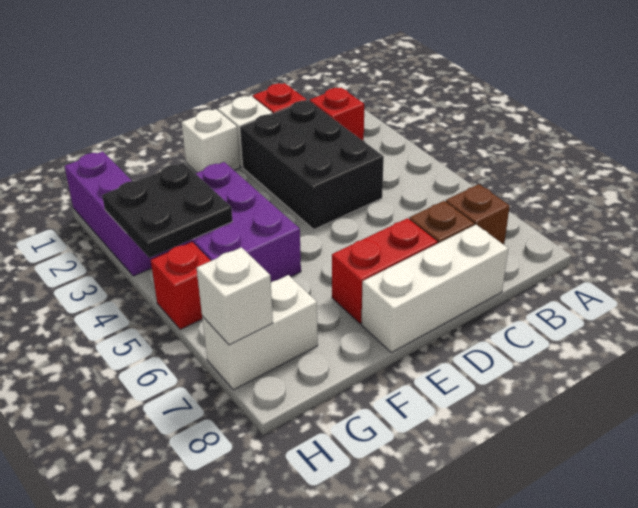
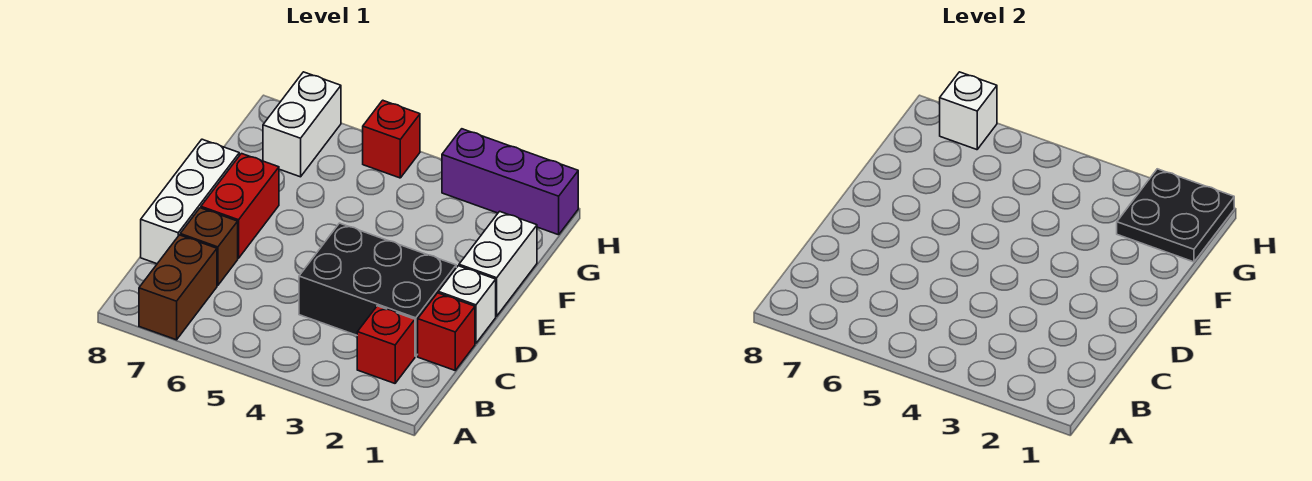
brown brick B7 level 1 -> brown brick A7:B7 level 1
white brick E1 level 1 -> white brick E1:F1 level 1
purple brick F3:G5 level 1 -> none
black plate G3:H4 level 2 -> black plate G1:H2 level 2

